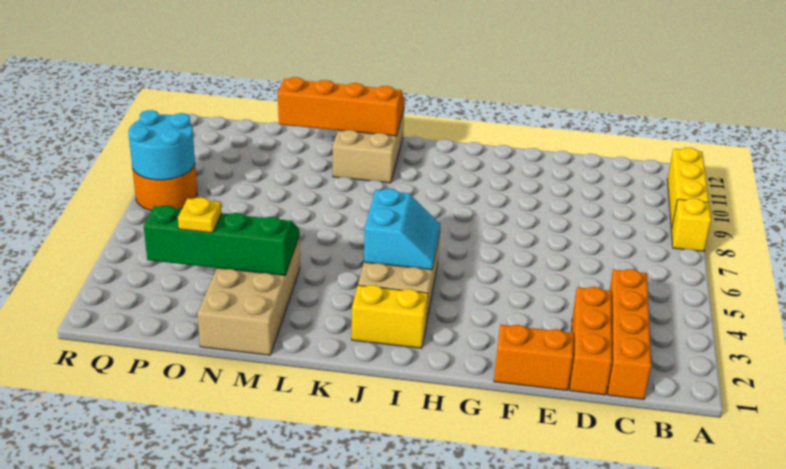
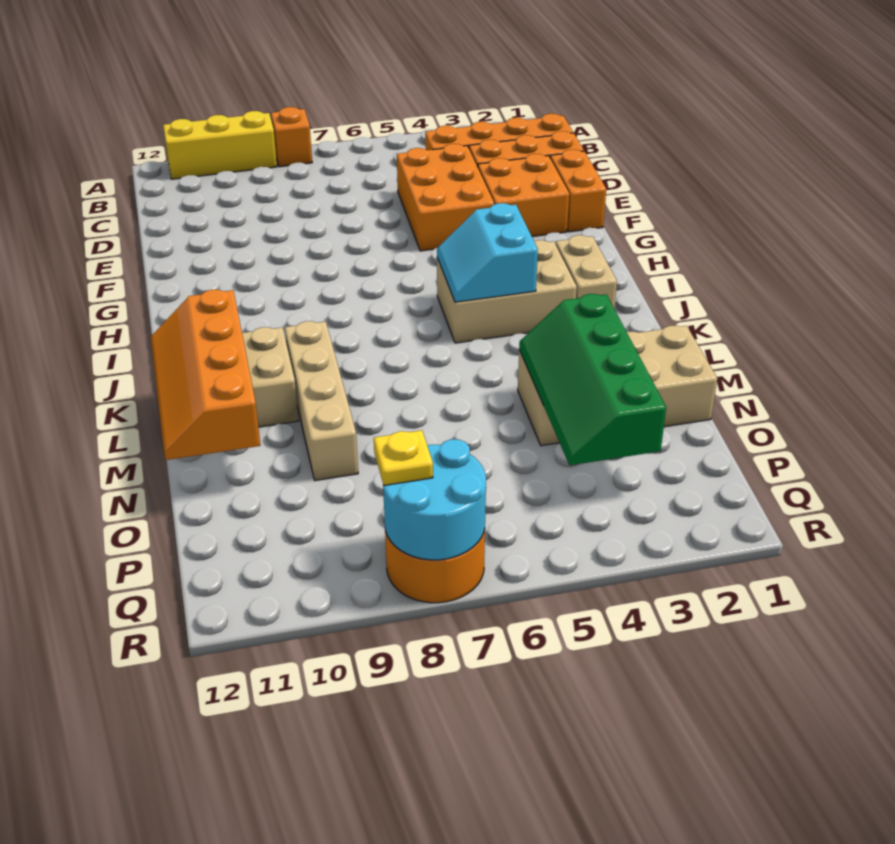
yellow brick A8 level 1 -> orange brick A8 level 1
none -> orange brick D4:F5 level 1
none -> orange brick E2:F3 level 1
yellow brick I2:J2 level 1 -> tan brick I2:J2 level 1
cyan slope I4:J5 level 2 top J -> cyan slope I4:J5 level 2 top 4
none -> tan brick K9:N9 level 1
yellow plate O3 level 3 -> yellow plate Q8 level 3

